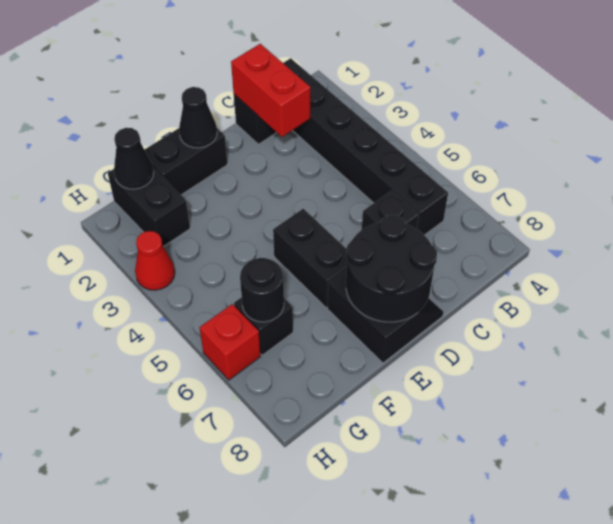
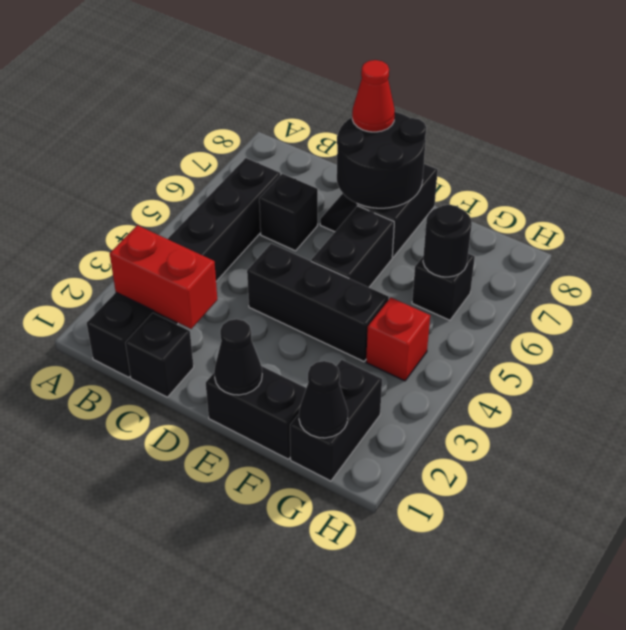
red brick C1:C2 level 2 -> red brick B2:C2 level 2
none -> black brick D4:F4 level 1
red cone H3 level 1 -> red cone D8 level 3
red brick H6 level 1 -> red brick G4 level 1

